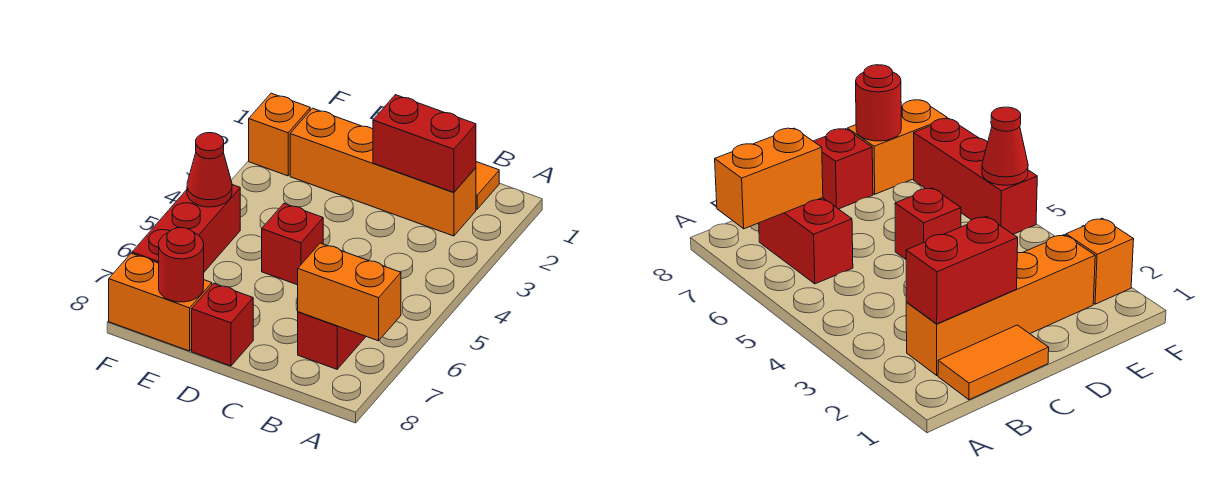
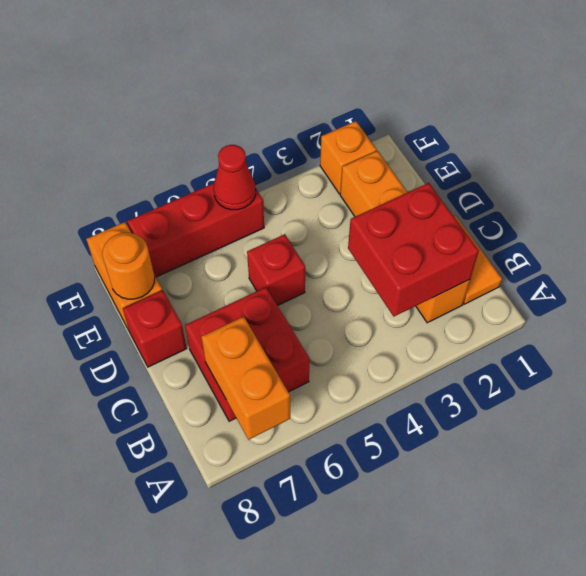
red brick B2:C2 level 2 -> red brick B2:C3 level 2
red brick B6:B7 level 1 -> red brick B6:C7 level 1
red round brick E8 level 2 -> orange round brick E8 level 2

